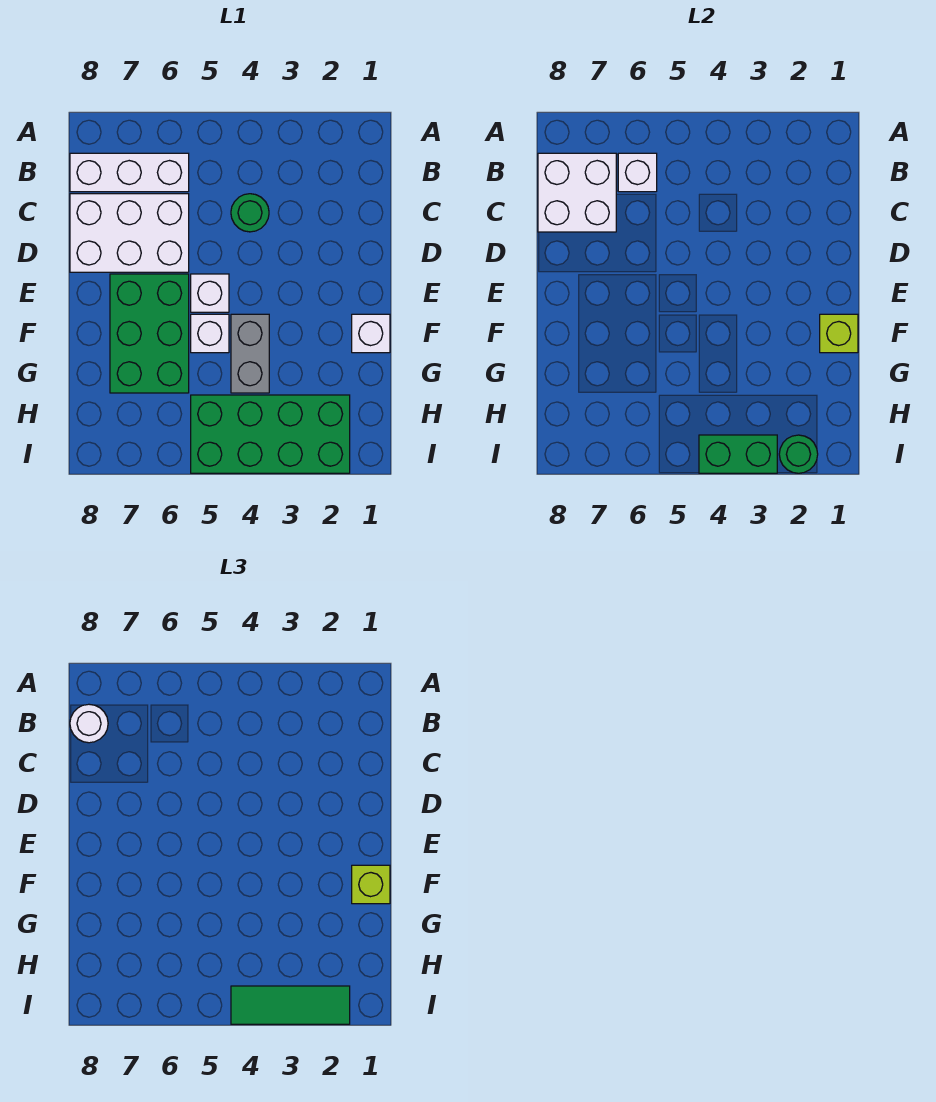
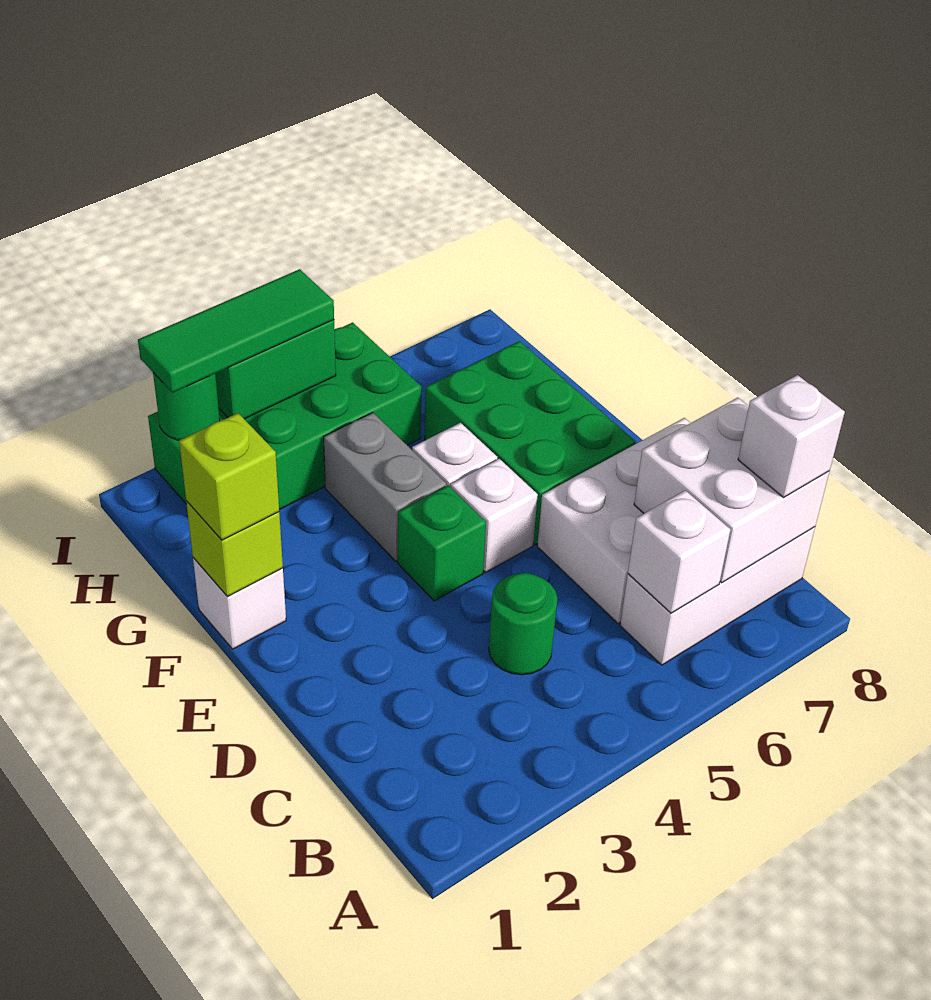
white round brick B8 level 3 -> white brick B8 level 3
none -> green brick E4 level 1

